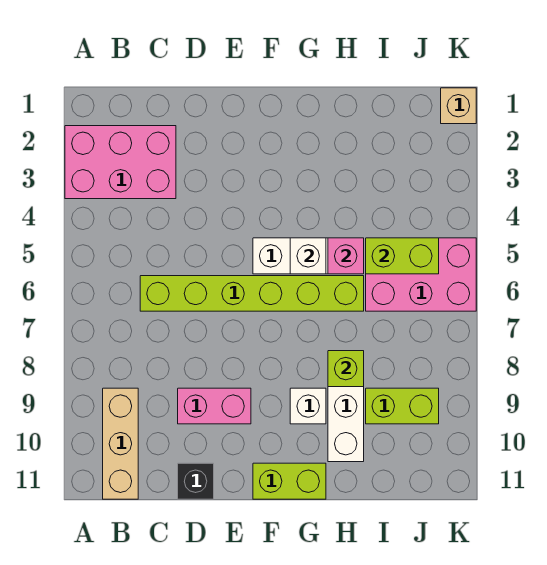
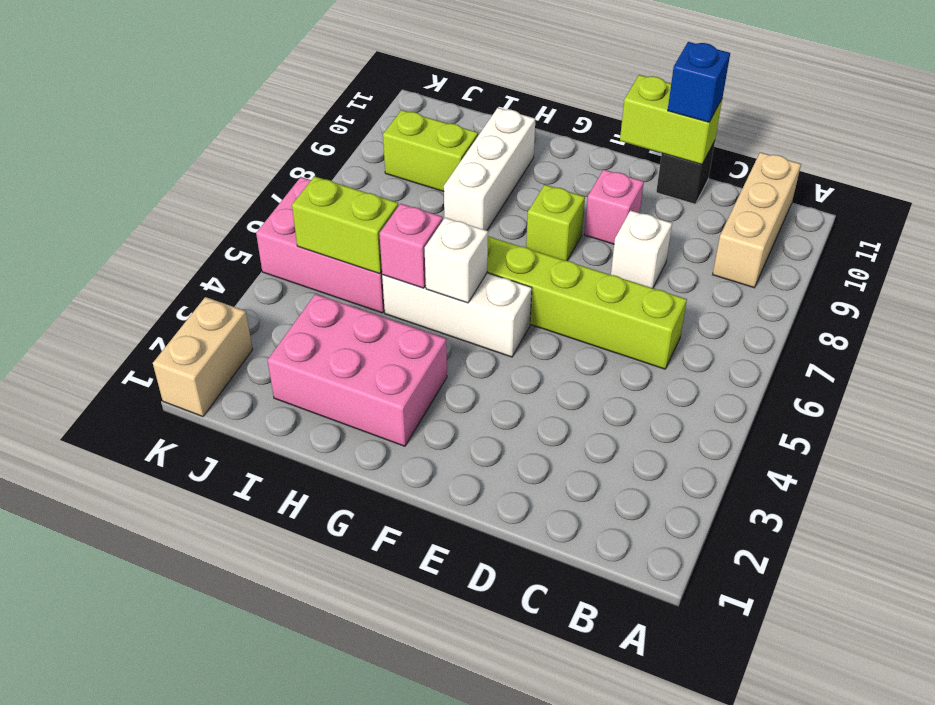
pink brick A2:C3 level 1 -> pink brick G2:I3 level 1
pink brick D9:E9 level 1 -> pink brick E9 level 1
none -> blue brick D11 level 3
lime brick F11:G11 level 1 -> lime brick D11:E11 level 2
white brick G9 level 1 -> white brick D8 level 1
lime brick H8 level 2 -> lime brick F8 level 1
tan brick K1 level 1 -> tan brick K1:K2 level 1

